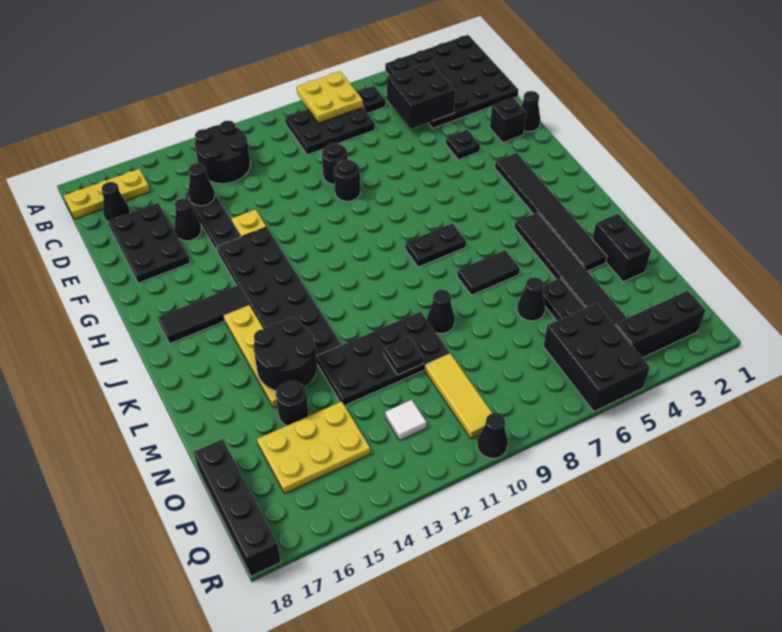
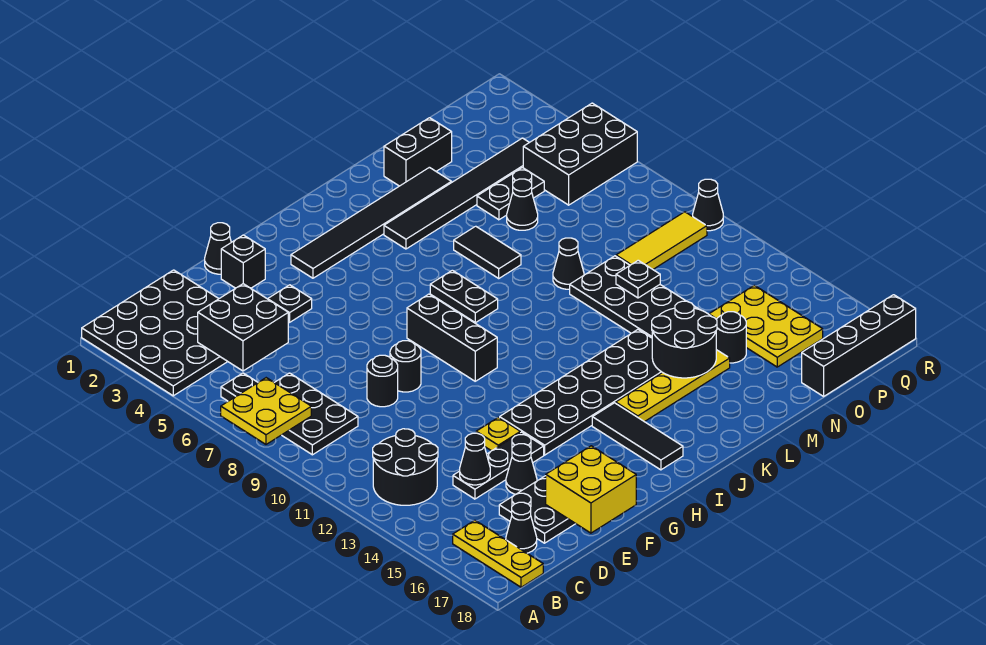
none -> yellow brick E17:F18 level 2
white tile P12 level 1 -> none
black brick Q2:Q4 level 1 -> black brick H8:H10 level 1

